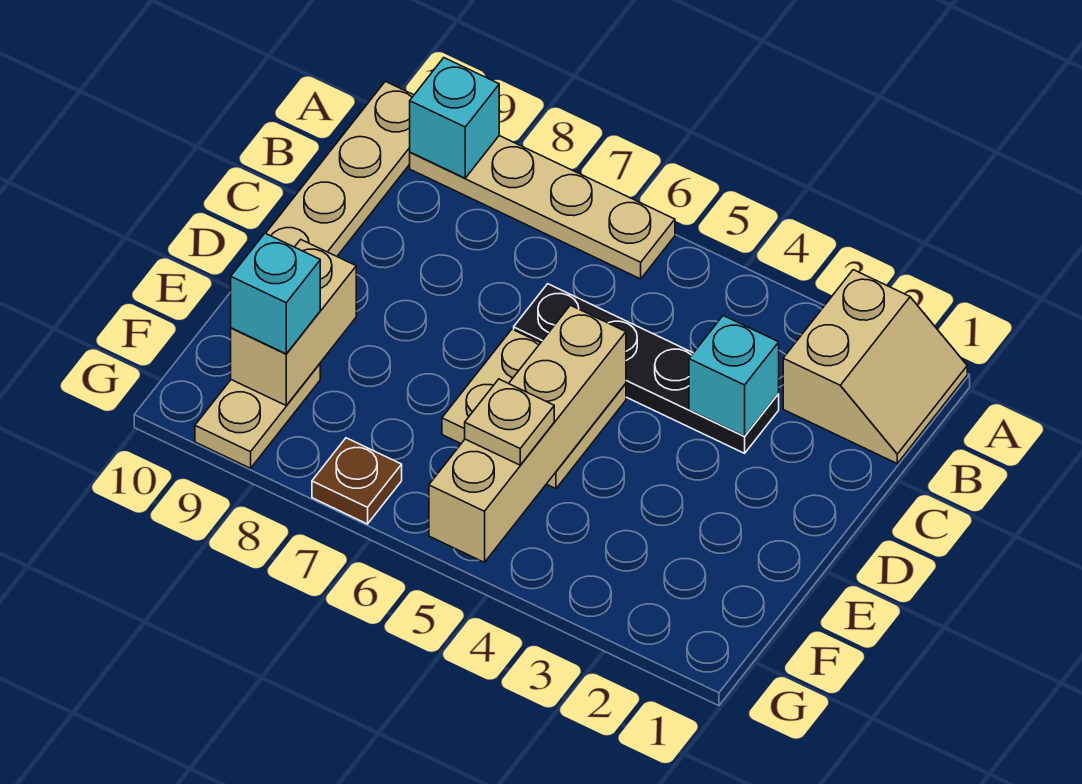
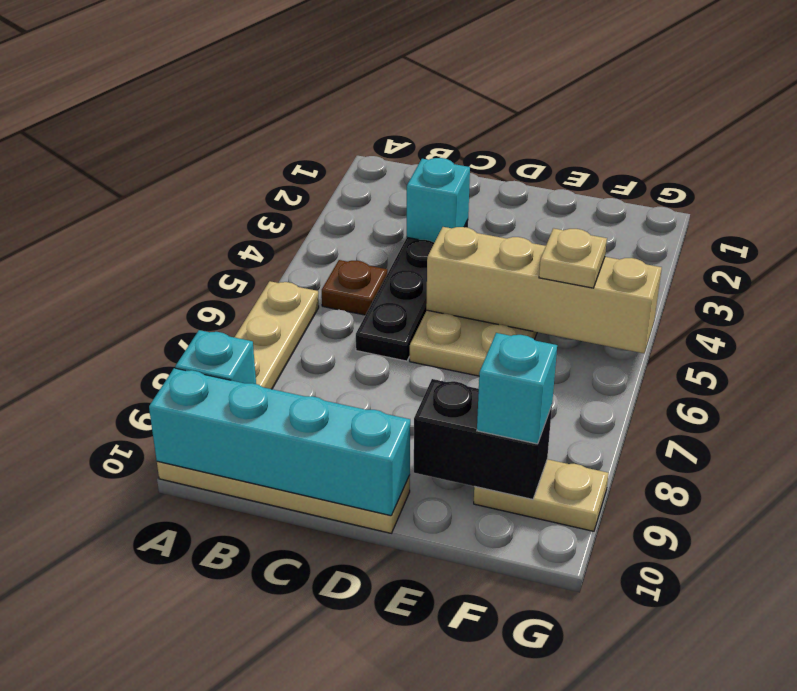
tan slope A1:B2 level 1 top 2 -> none
none -> cyan brick A10:D10 level 2
tan brick E9:F9 level 2 -> black brick E9:F9 level 2
brown plate G7 level 1 -> brown plate B5 level 1

